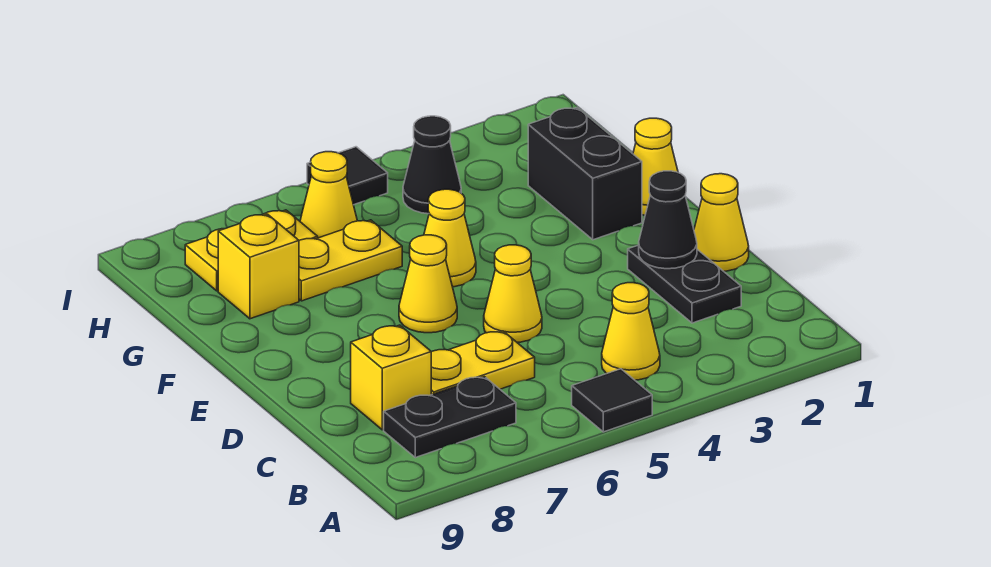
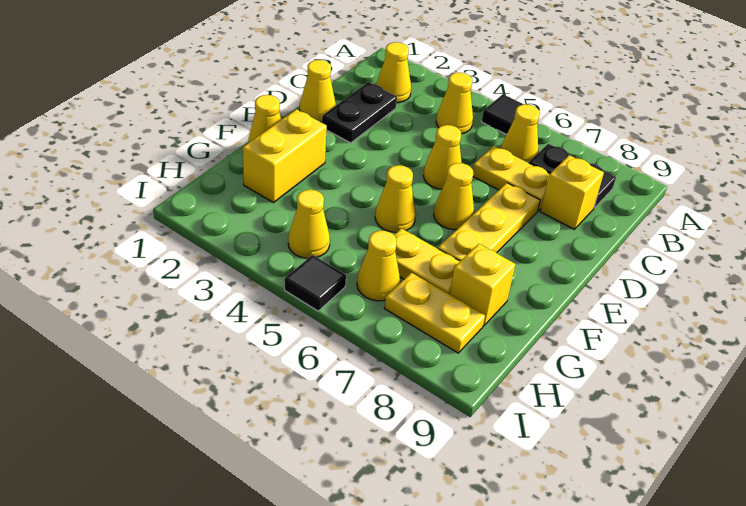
none -> yellow cone B2 level 1
none -> yellow cone B6 level 1
black cone D2 level 2 -> none
none -> yellow plate D7:F7 level 1
black brick F2:G2 level 1 -> yellow brick F2:G2 level 1
black cone H4 level 1 -> yellow cone H4 level 1

